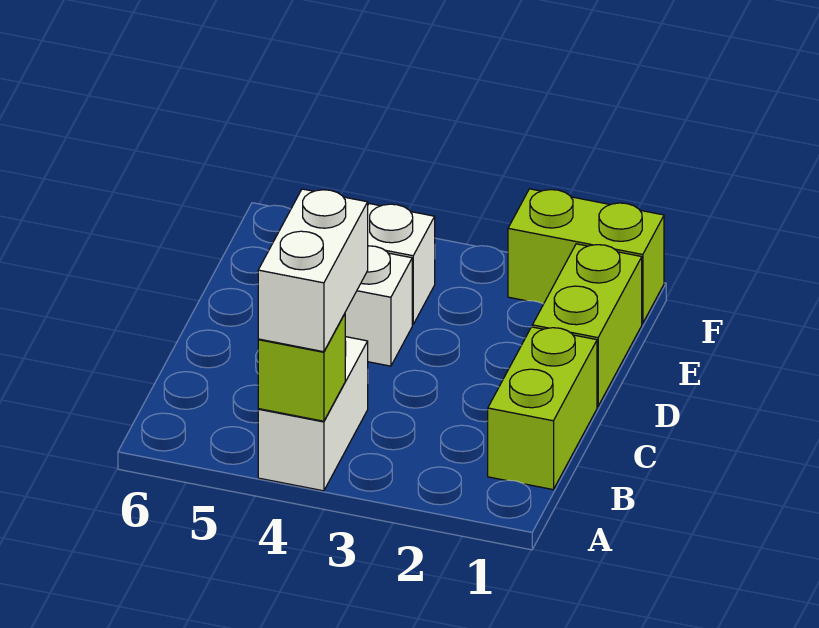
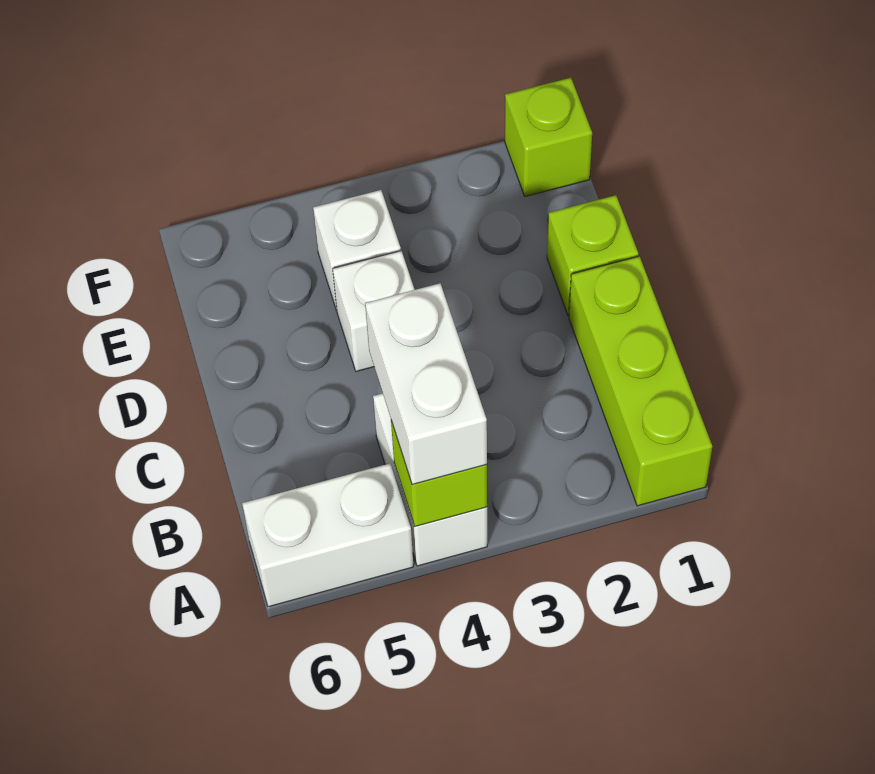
none -> white brick A5:A6 level 1
lime brick B1:C1 level 1 -> lime brick A1:C1 level 1
lime brick D1:E1 level 1 -> lime brick D1 level 1
lime brick F1:F2 level 1 -> lime brick F1 level 1

